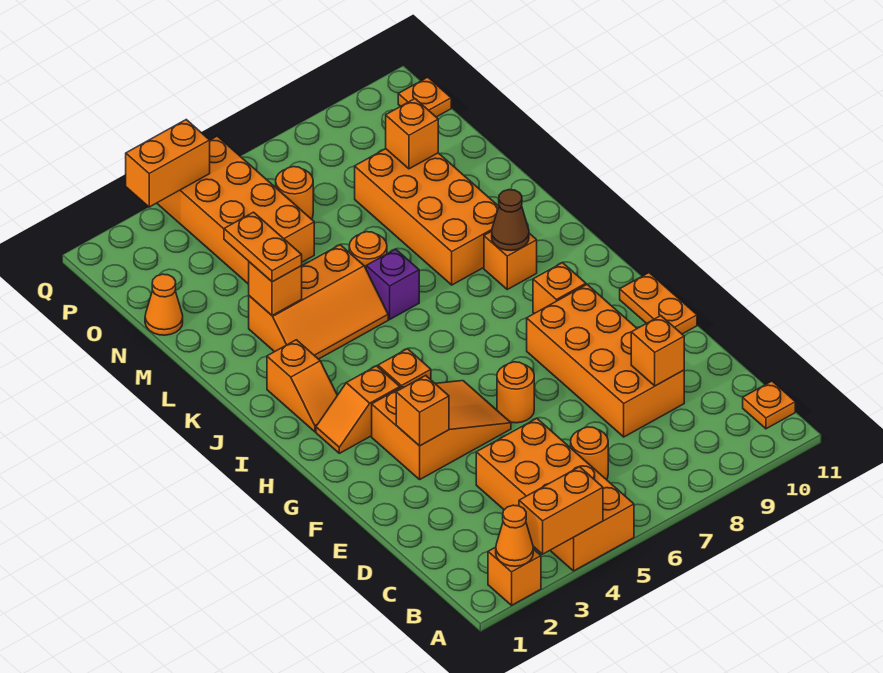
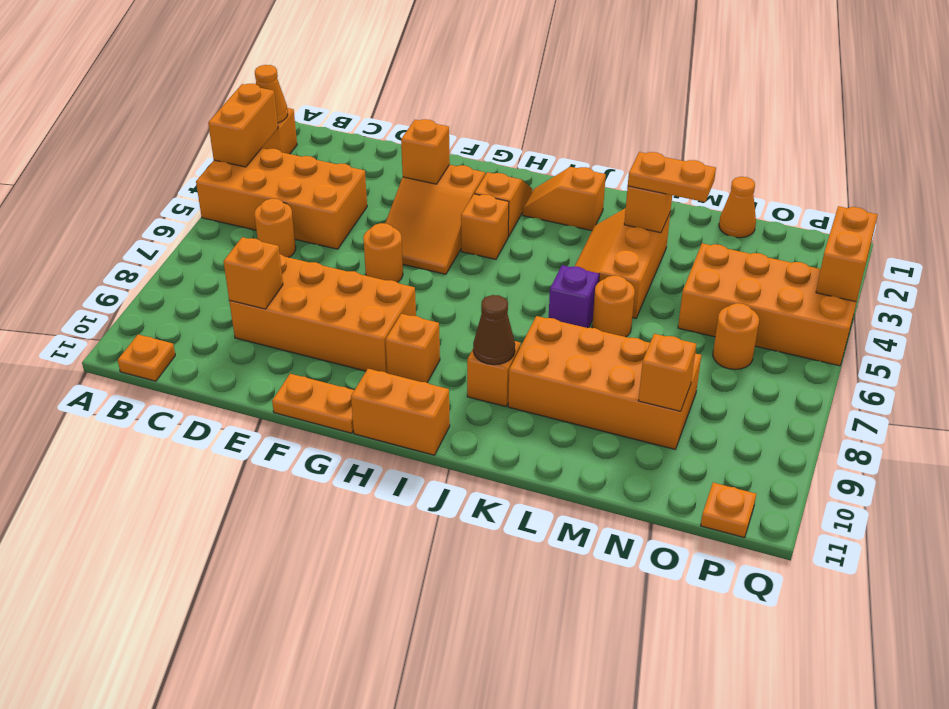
none -> orange brick H11:I11 level 1

